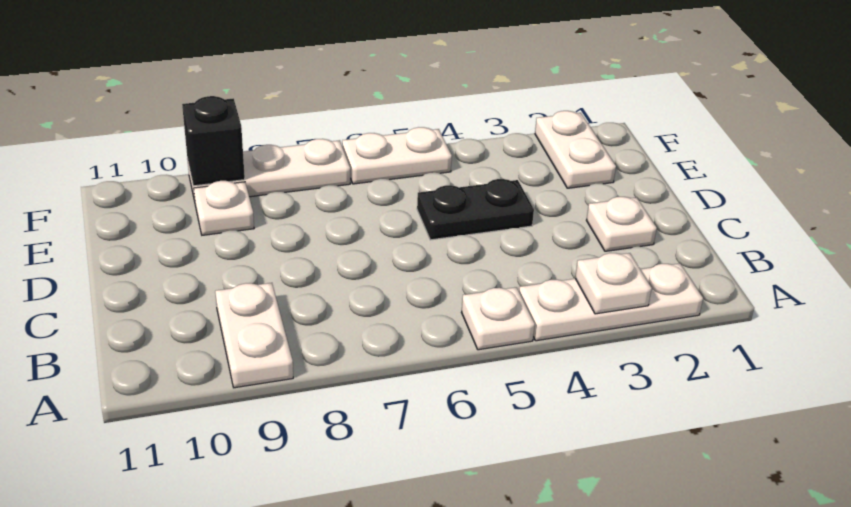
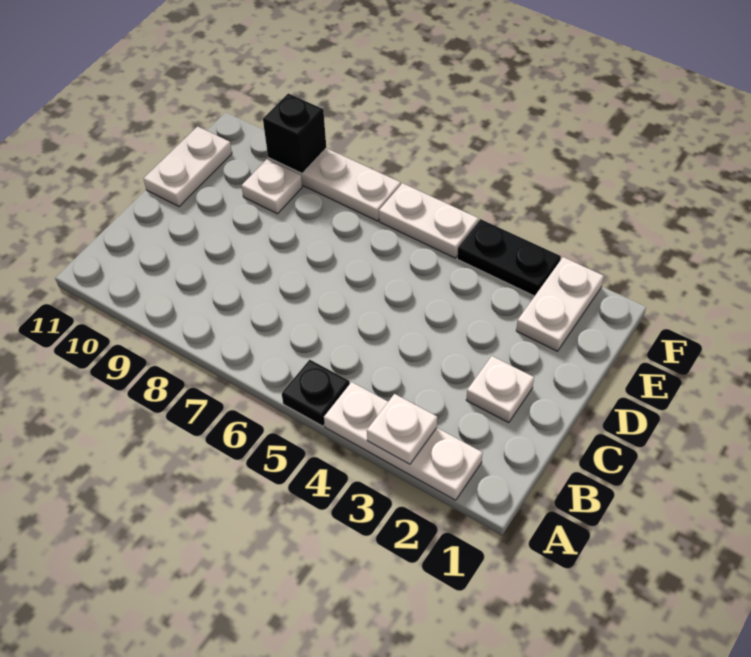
white plate A5 level 1 -> black plate A5 level 1
white plate A9:B9 level 1 -> white plate D11:E11 level 1
black plate D4:D5 level 1 -> black plate F3:F4 level 1

